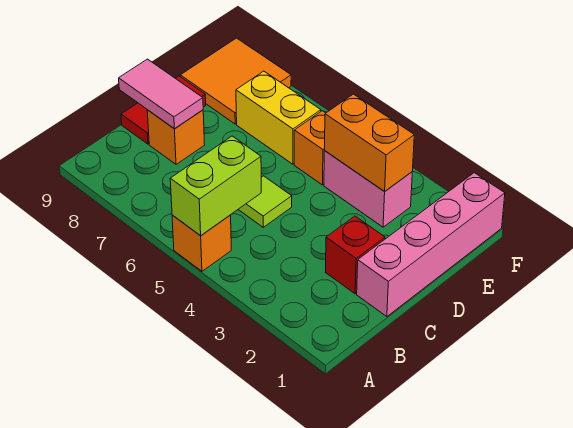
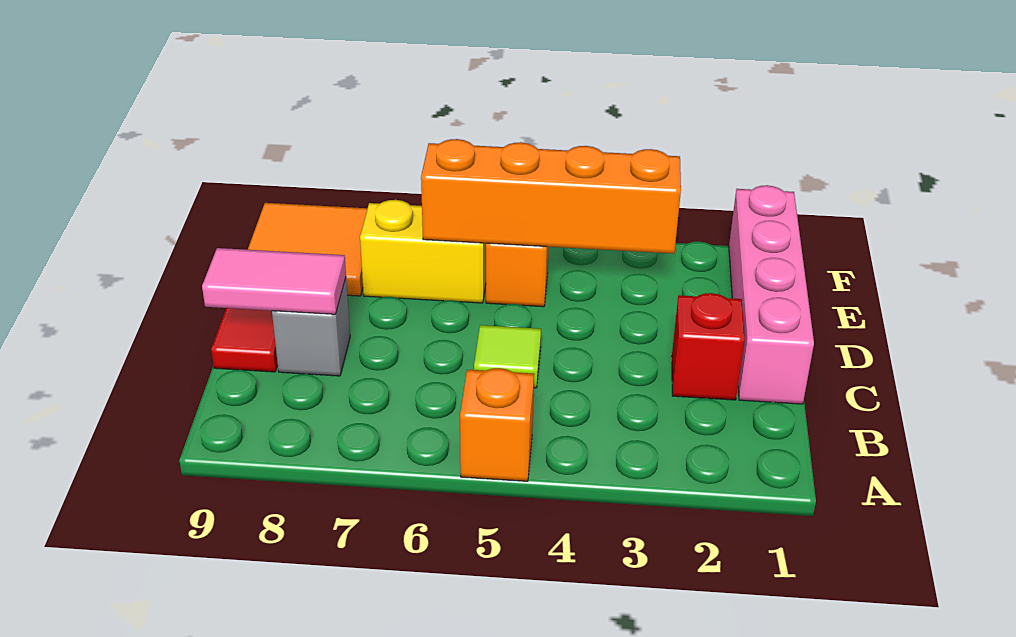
lime brick A5:B5 level 2 -> none
orange brick C8 level 1 -> grey brick C8 level 1
pink brick E3:E4 level 1 -> none
orange brick E3:E4 level 2 -> orange brick E3:E6 level 2

